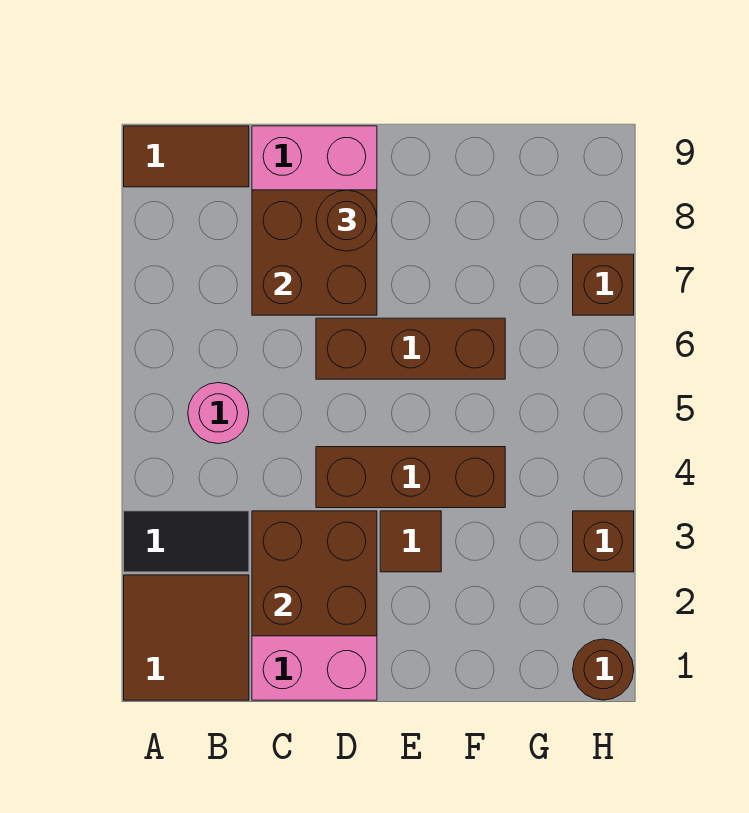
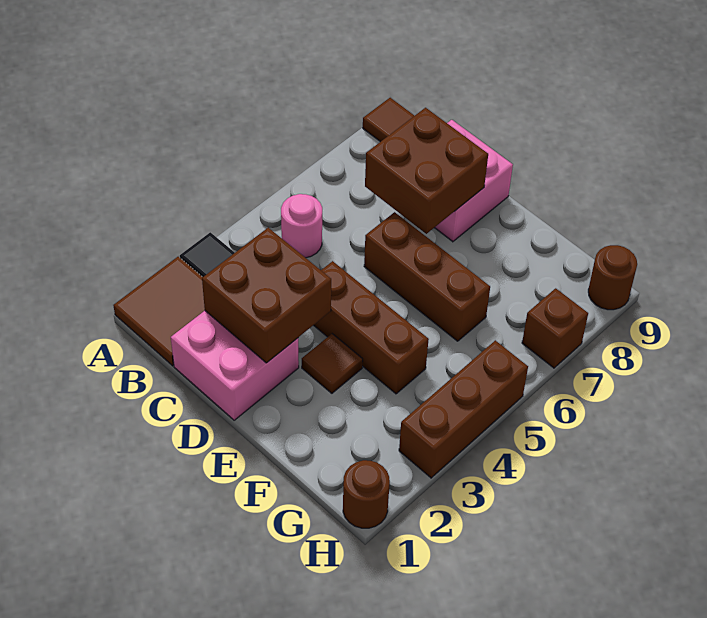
brown round brick D8 level 3 -> brown round brick H9 level 1
brown brick H3 level 1 -> brown brick H3:H5 level 1

